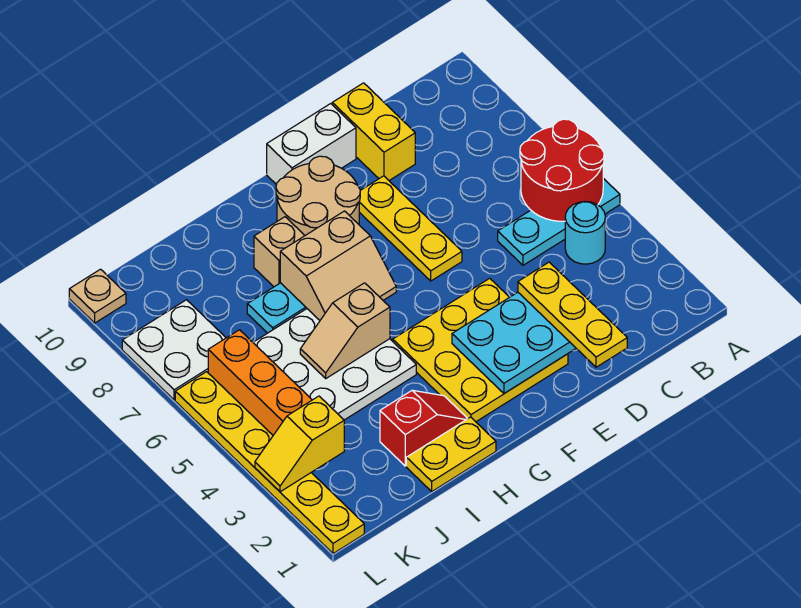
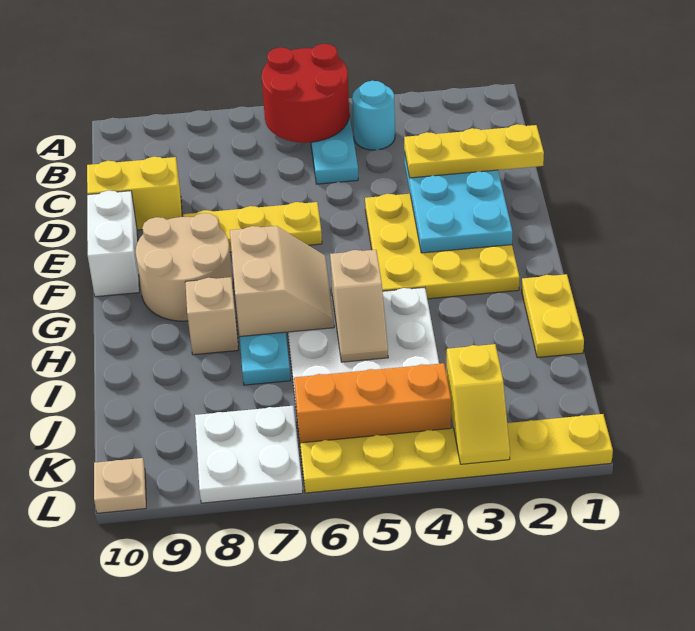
red slope H2:I2 level 1 top I -> none

